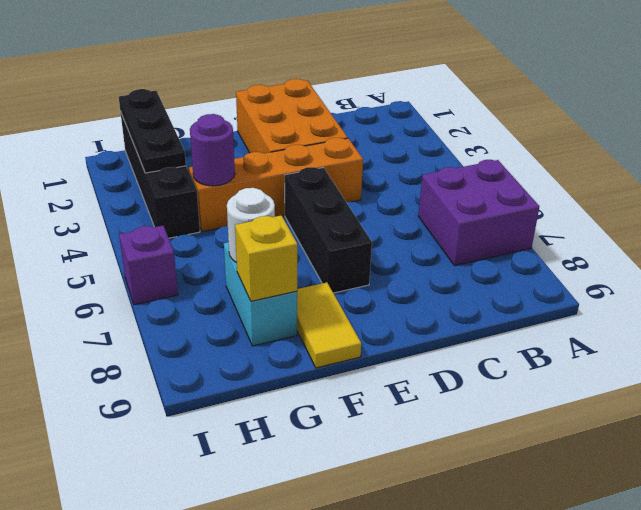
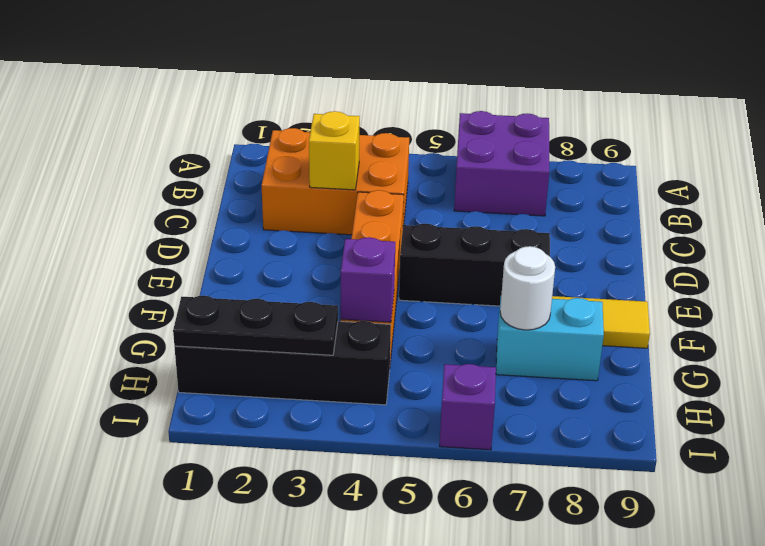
orange brick D1:E3 level 1 -> orange brick B2:C4 level 1
purple round brick G4 level 2 -> purple brick G4 level 2
yellow brick G8 level 2 -> yellow brick C3 level 2

